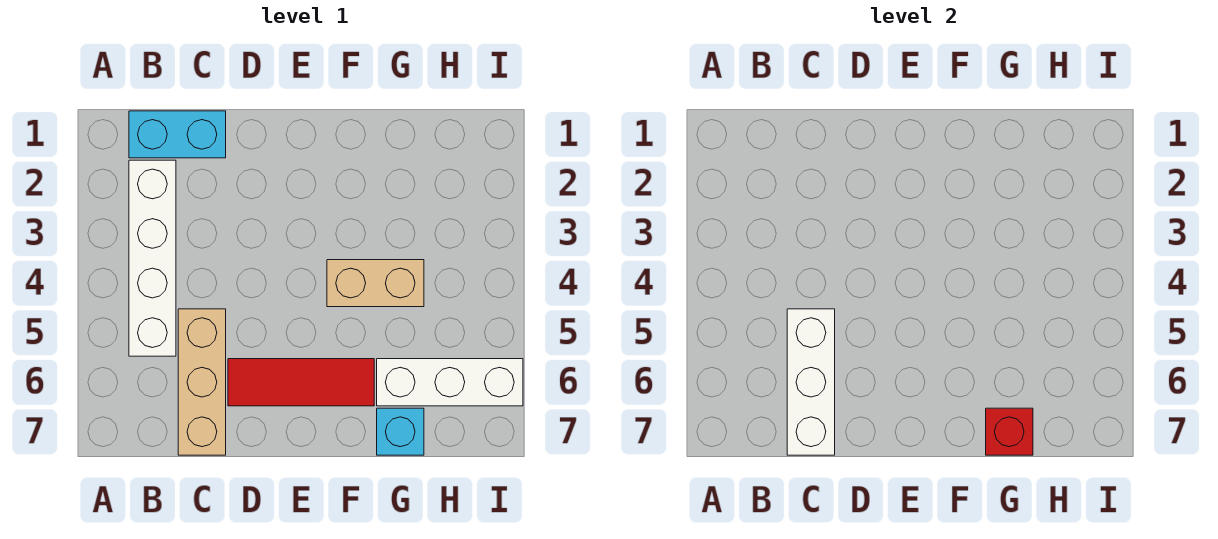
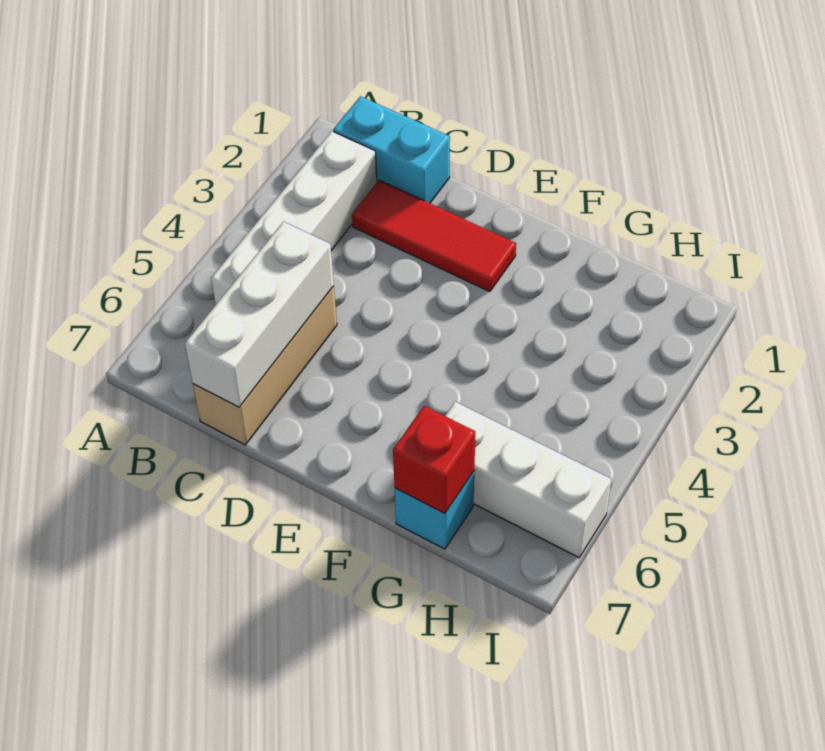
red tile D6:F6 level 1 -> red tile C2:E2 level 1
tan brick F4:G4 level 1 -> none

